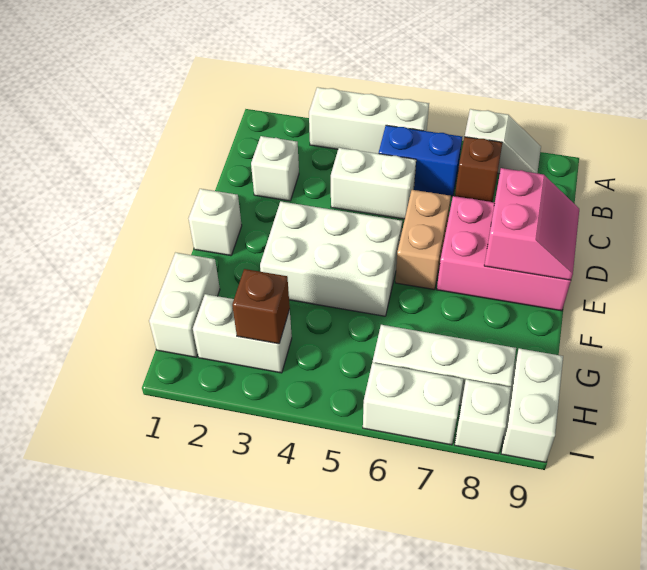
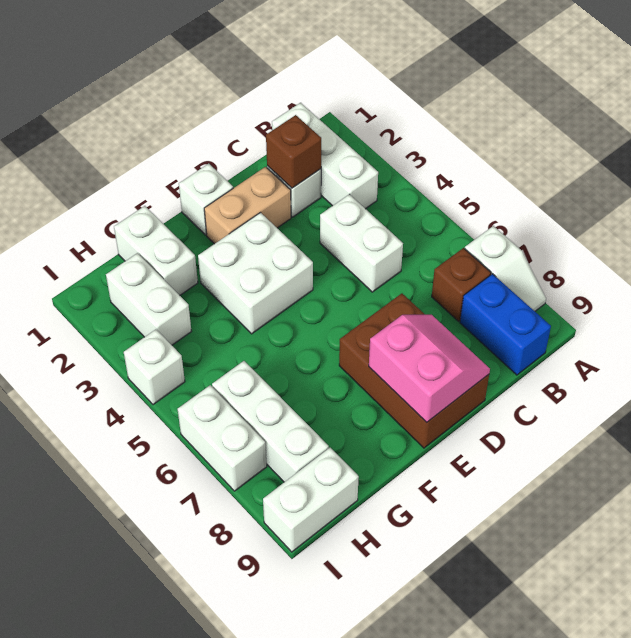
white brick A3:A5 level 1 -> white brick B1:B3 level 1
blue brick B5:B6 level 1 -> blue brick B8:B9 level 1
tan brick D6:E6 level 1 -> tan brick D2:E2 level 1
pink brick D7:E9 level 1 -> brown brick D7:E9 level 1
pink slope D8:E9 level 2 top 8 -> pink slope D8:E9 level 2 top E
white brick E3:F5 level 1 -> white brick E3:F4 level 1
white brick G1:H1 level 1 -> white brick G1:G2 level 1
brown brick H3 level 2 -> brown brick C2 level 2
white brick I8 level 1 -> white brick I4 level 1

